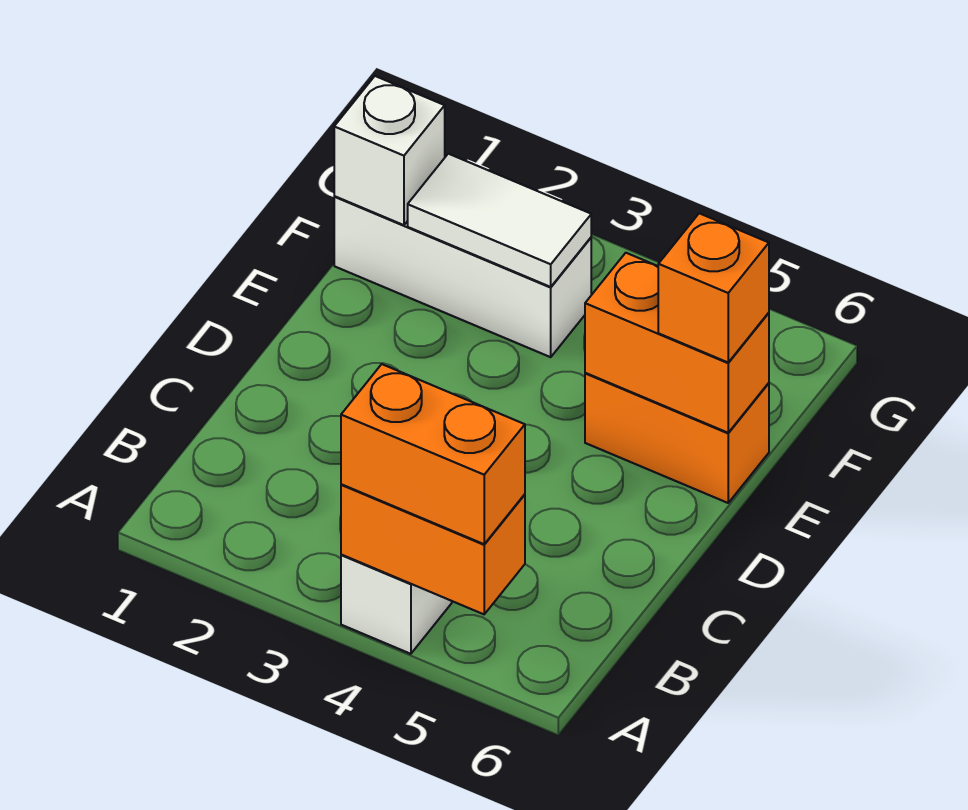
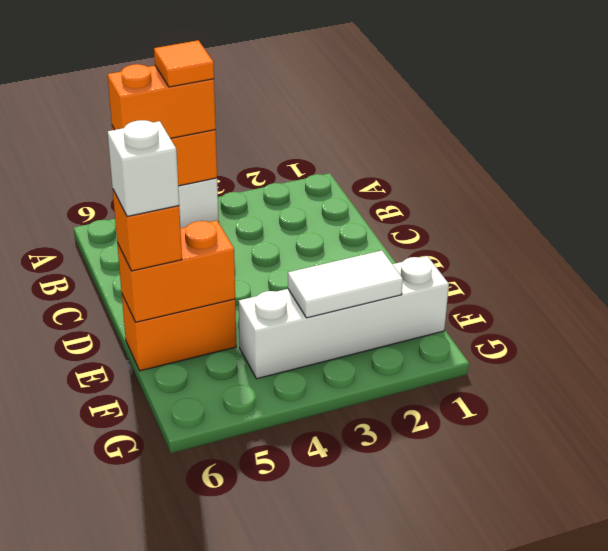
none -> orange tile A4 level 4
white brick F1:F3 level 1 -> white brick F1:F4 level 1
white brick F1 level 2 -> white brick E6 level 4

